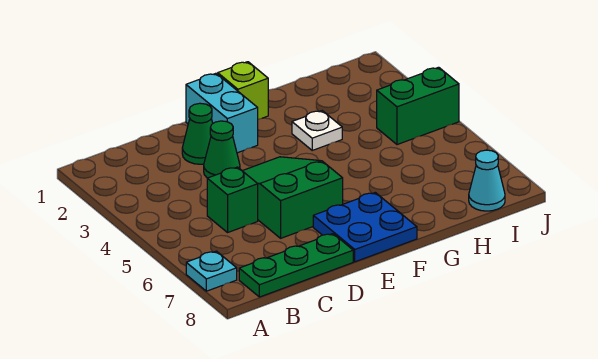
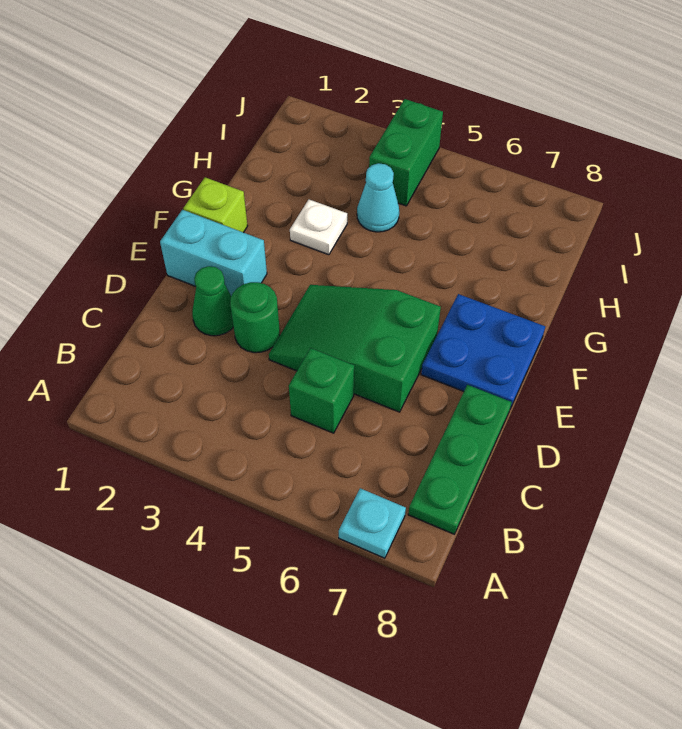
green cone D3 level 1 -> green round brick D3 level 1
cyan cone I8 level 1 -> cyan cone H4 level 1

